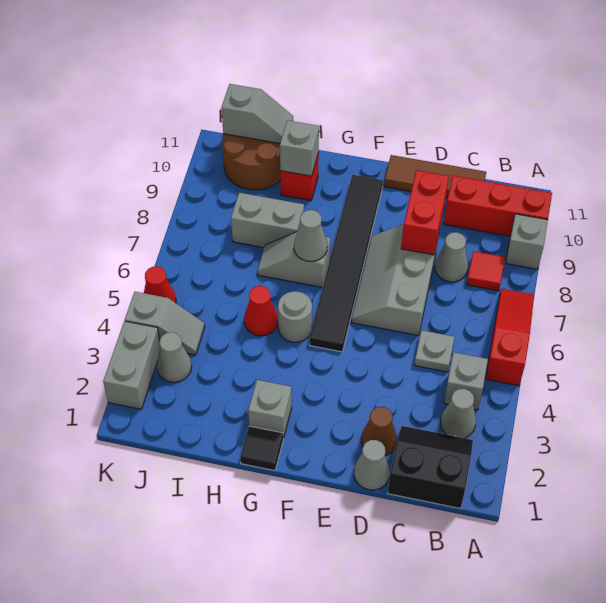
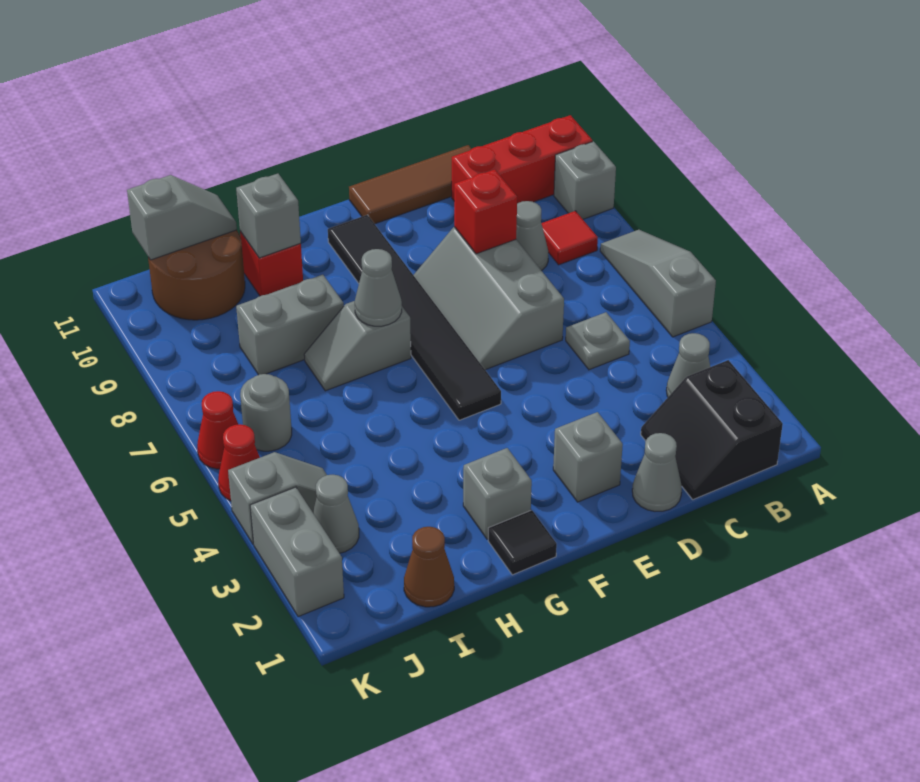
red slope A5:A7 level 1 top 5 -> grey slope A5:A7 level 1 top 5
black slope B1:C2 level 1 top 1 -> black slope B1:C2 level 1 top B
grey brick B4 level 1 -> grey brick E2 level 1
brown cone D2 level 1 -> brown cone I1 level 1
red brick D8:D9 level 2 -> red brick D8 level 2
grey round brick G5 level 1 -> grey round brick J6 level 1
red cone H5 level 1 -> red cone K6 level 1

